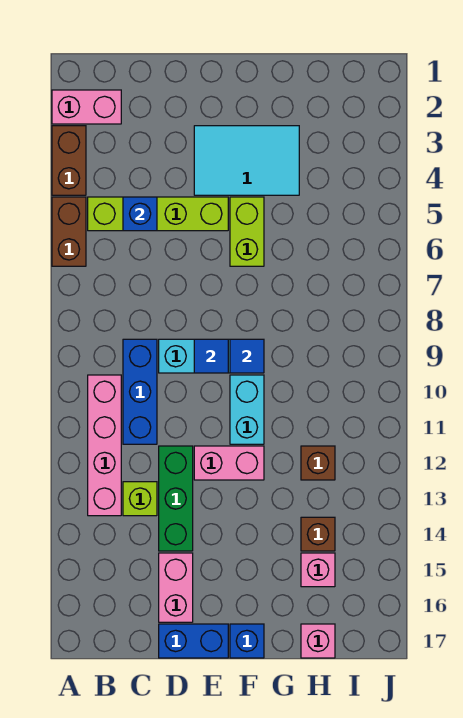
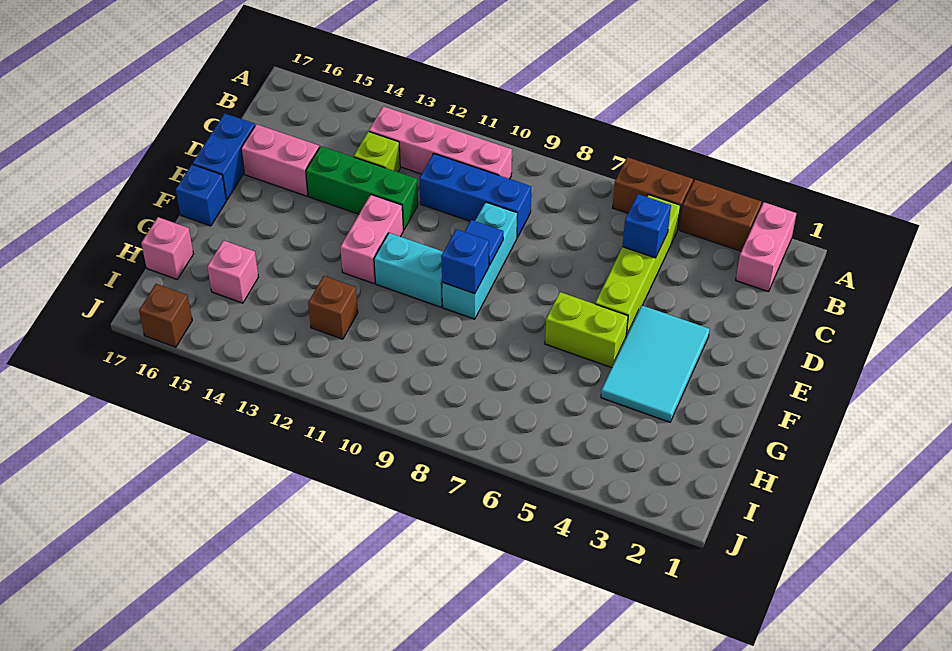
blue tile F9 level 2 -> blue brick F9 level 2
brown brick H14 level 1 -> brown brick J16 level 1

